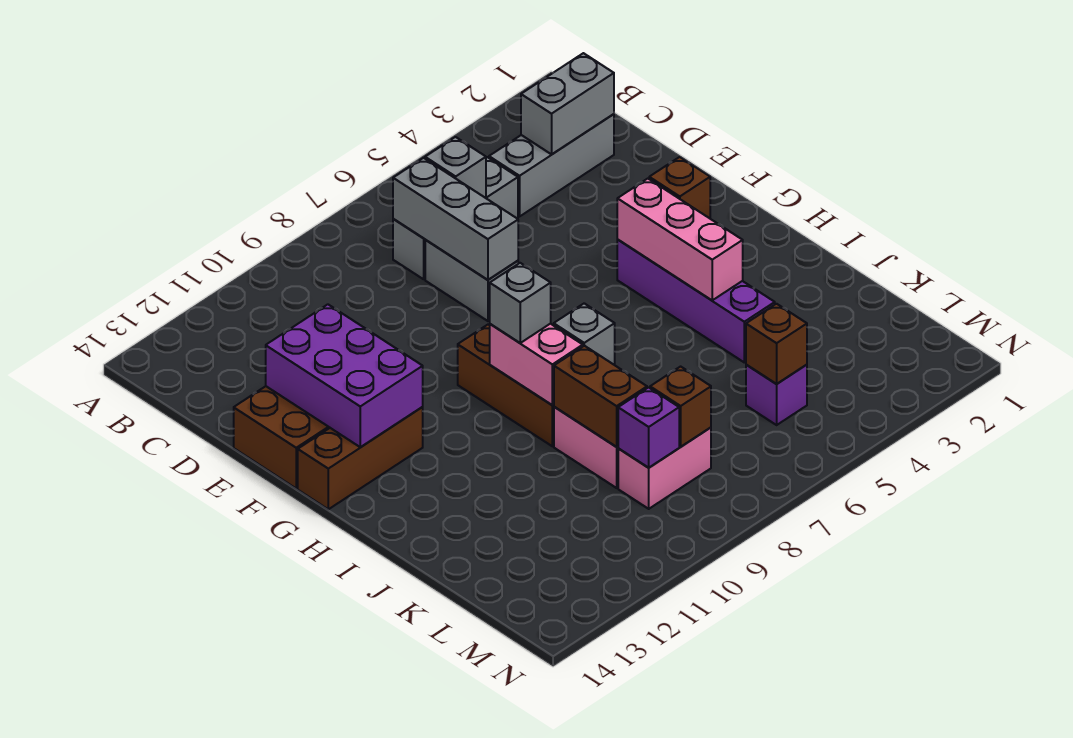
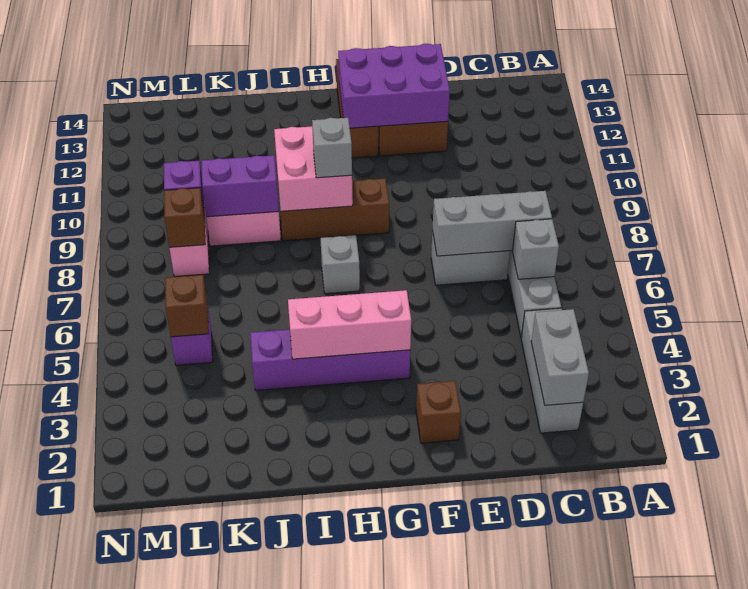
pink brick H9:I9 level 2 -> pink brick H9:I10 level 2
brown brick J9:K9 level 2 -> purple brick J9:K9 level 2

